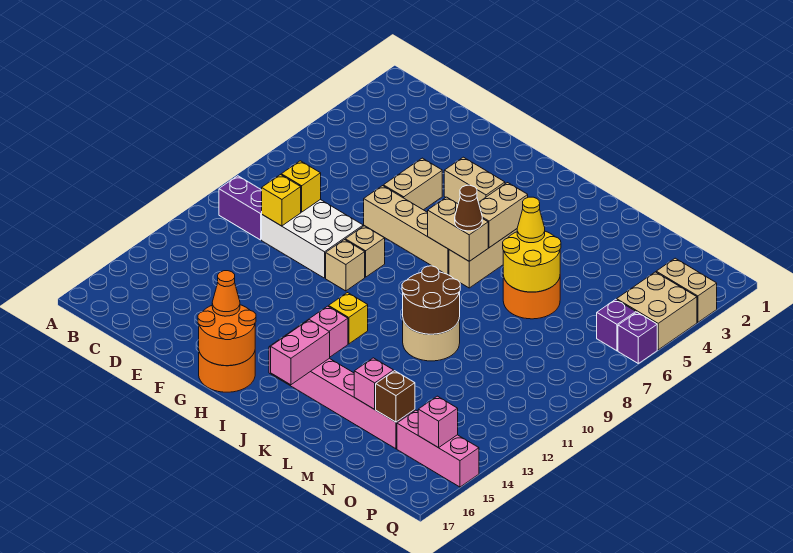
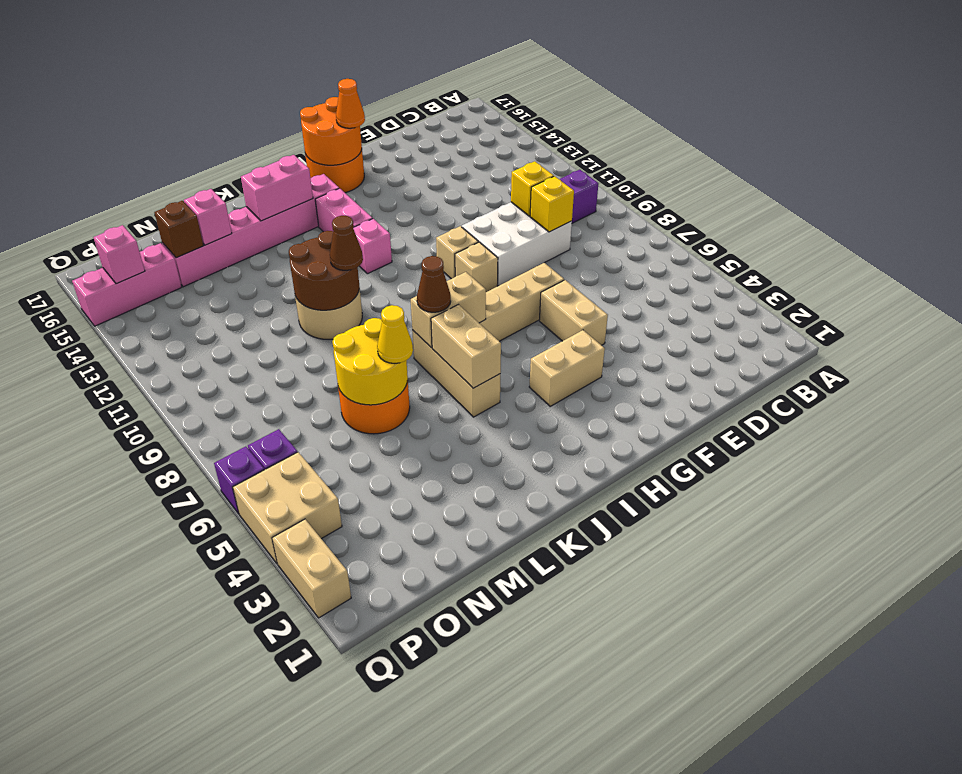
yellow brick I12 level 1 -> pink brick I12 level 1
pink brick J15:J16 level 2 -> pink brick J15:K15 level 2
none -> brown cone K10 level 3
tan brick P3:Q3 level 1 -> tan brick Q2:Q3 level 1

